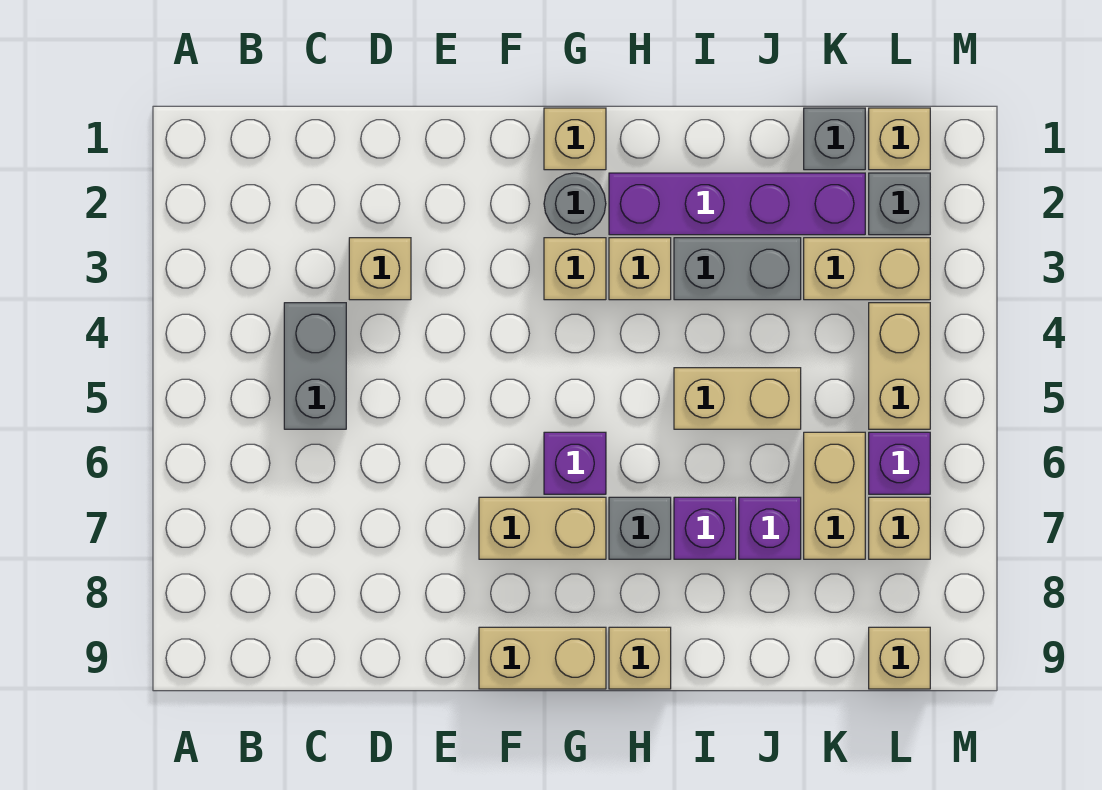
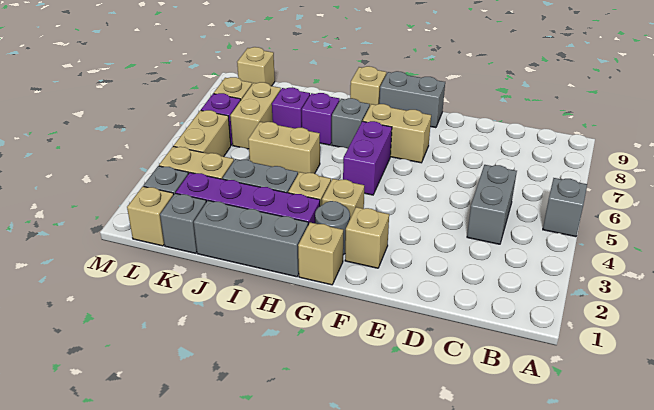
none -> grey brick A5 level 1
tan brick D3 level 1 -> tan brick F2 level 1
tan brick F9:G9 level 1 -> grey brick F9:G9 level 1
purple brick G6 level 1 -> purple brick G5:G6 level 1
none -> grey brick H1:J1 level 1

